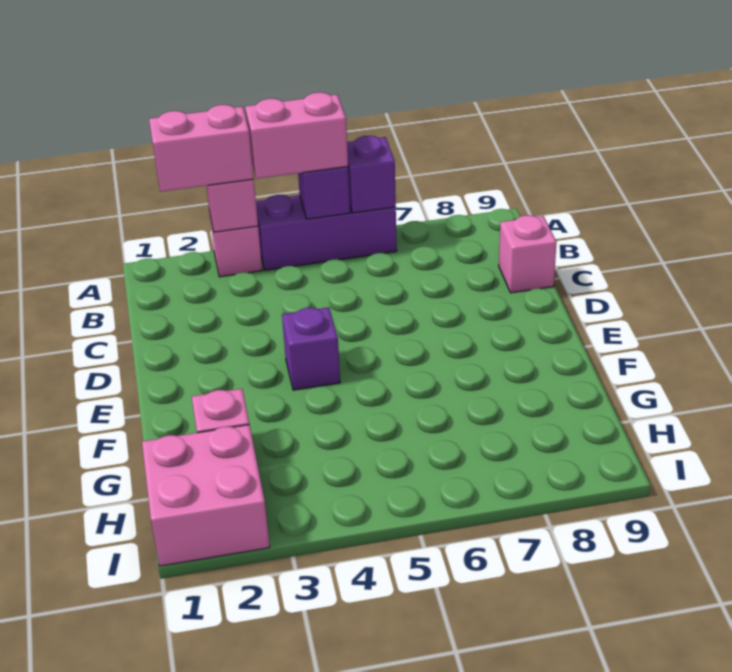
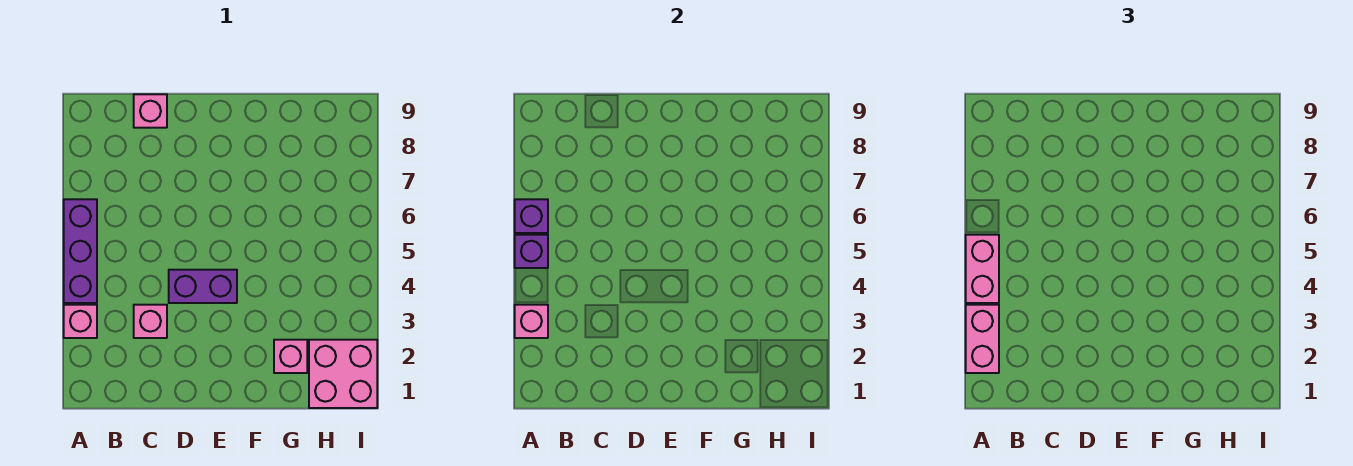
none -> pink brick C3 level 1
purple brick E4 level 1 -> purple brick D4:E4 level 1

